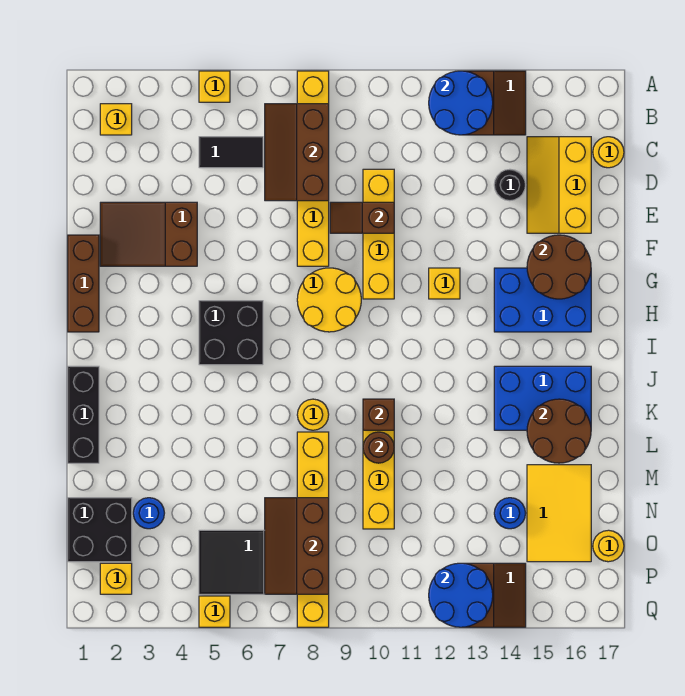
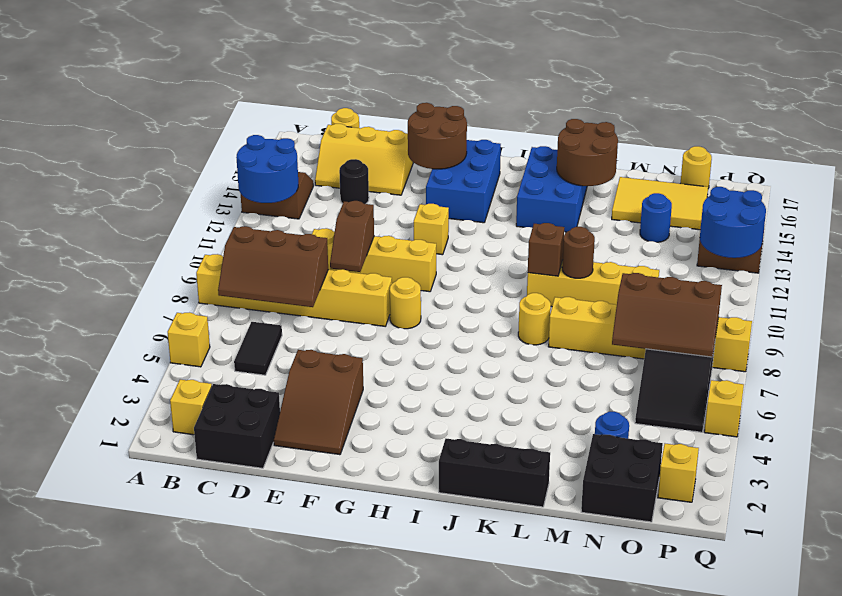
brown brick F1:H1 level 1 -> none
yellow round brick G8:H9 level 1 -> yellow round brick G8 level 1
black brick H5:I6 level 1 -> black brick C1:D2 level 1

